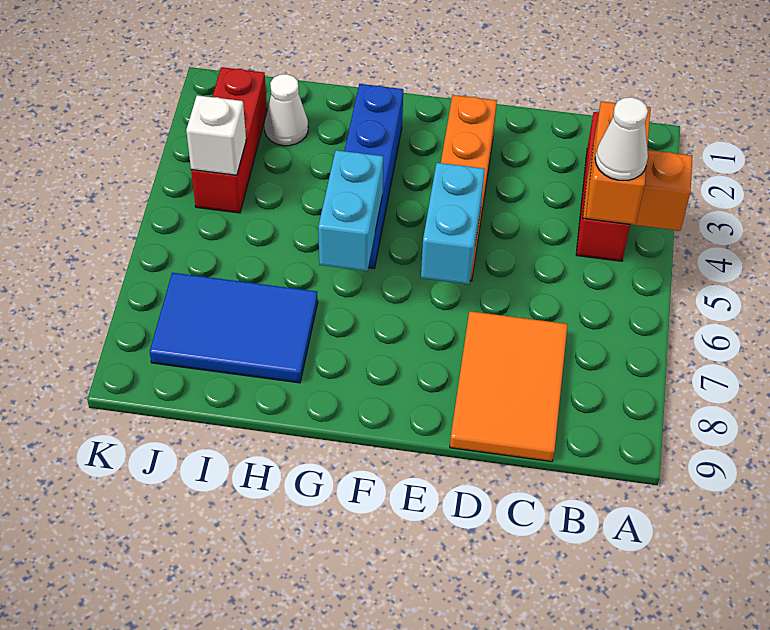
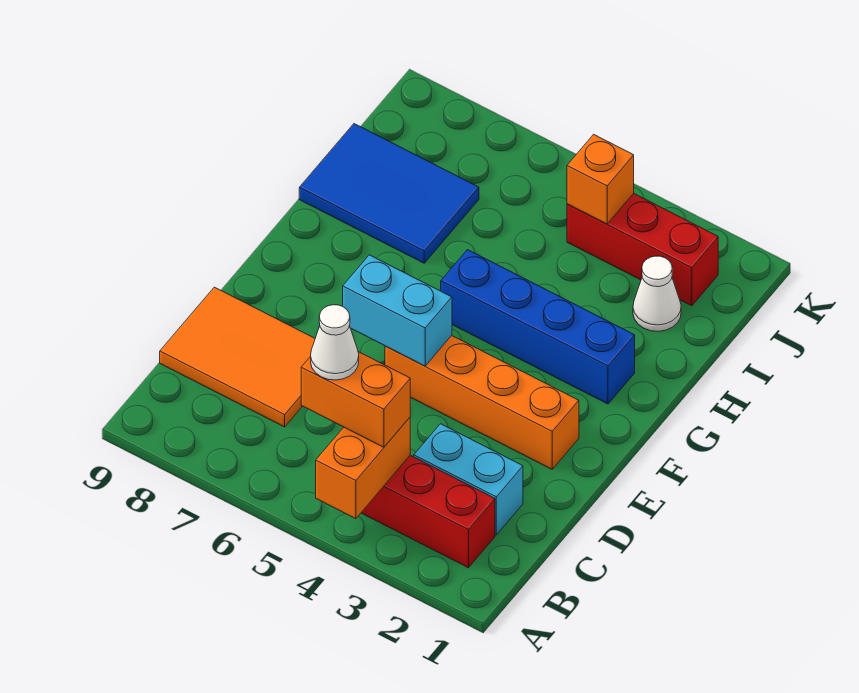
cyan brick G5:G6 level 2 -> cyan brick C2:C3 level 1
blue tile H7:J8 level 1 -> blue tile H7:I9 level 1
white brick J4 level 2 -> orange brick J4 level 2

